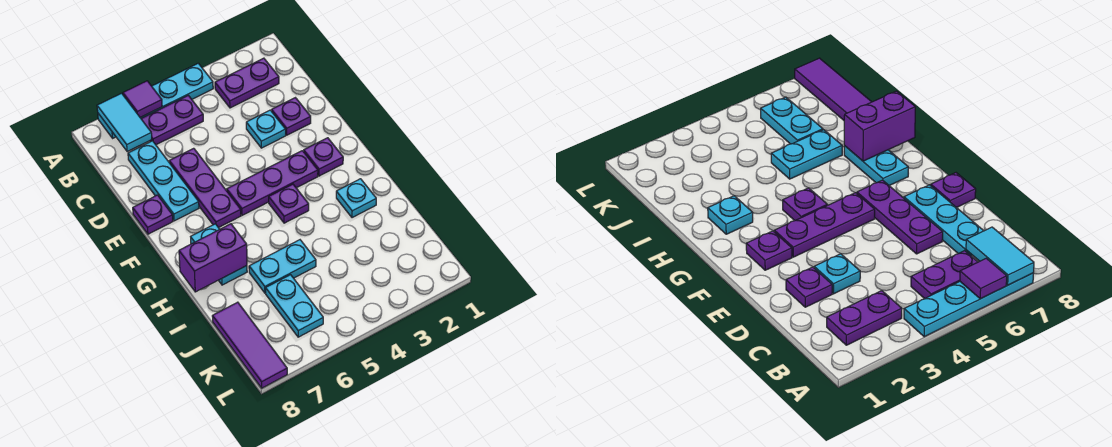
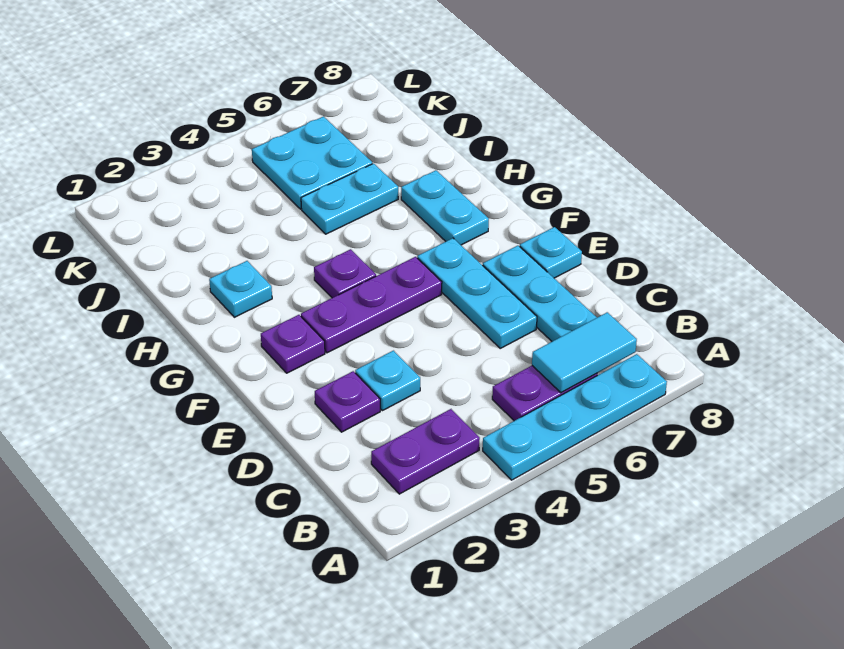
purple tile A6 level 2 -> none
cyan tile A7:B7 level 2 -> cyan tile B6:B7 level 2
purple plate D6:F6 level 1 -> cyan plate D6:F6 level 1
purple plate E8 level 1 -> cyan plate E8 level 1
purple brick H7:H8 level 2 -> none
cyan plate J6:K6 level 1 -> cyan plate J5:K6 level 1
purple tile J8:L8 level 1 -> none

